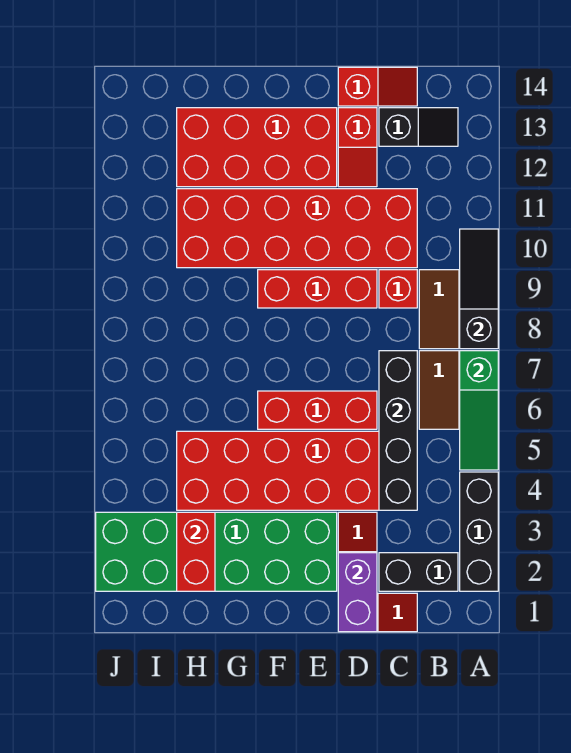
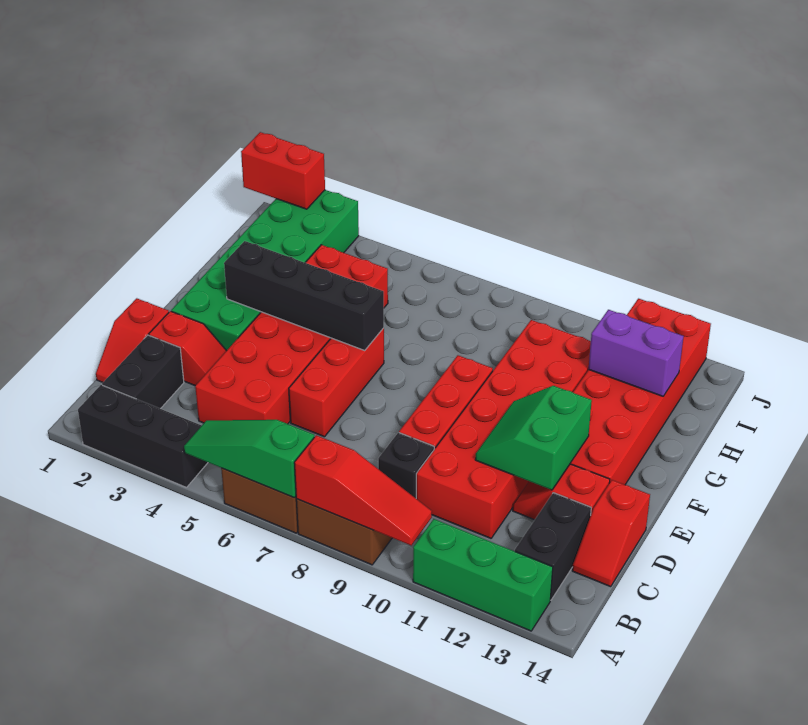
black slope A8:A10 level 2 top 8 -> red slope A8:A10 level 2 top 8
none -> green brick A11:A13 level 1
black slope B13:C13 level 1 top C -> black brick B13:C13 level 1
black brick C4:C7 level 2 -> black brick F3:F6 level 2
red brick C9 level 1 -> black brick C9 level 1
purple brick D1:D2 level 2 -> purple brick H12:H13 level 2
none -> green slope D11:E12 level 2 top 12
red brick E12:H13 level 1 -> red brick E12:J13 level 1
red brick H2:H3 level 2 -> red brick J1:J2 level 2

